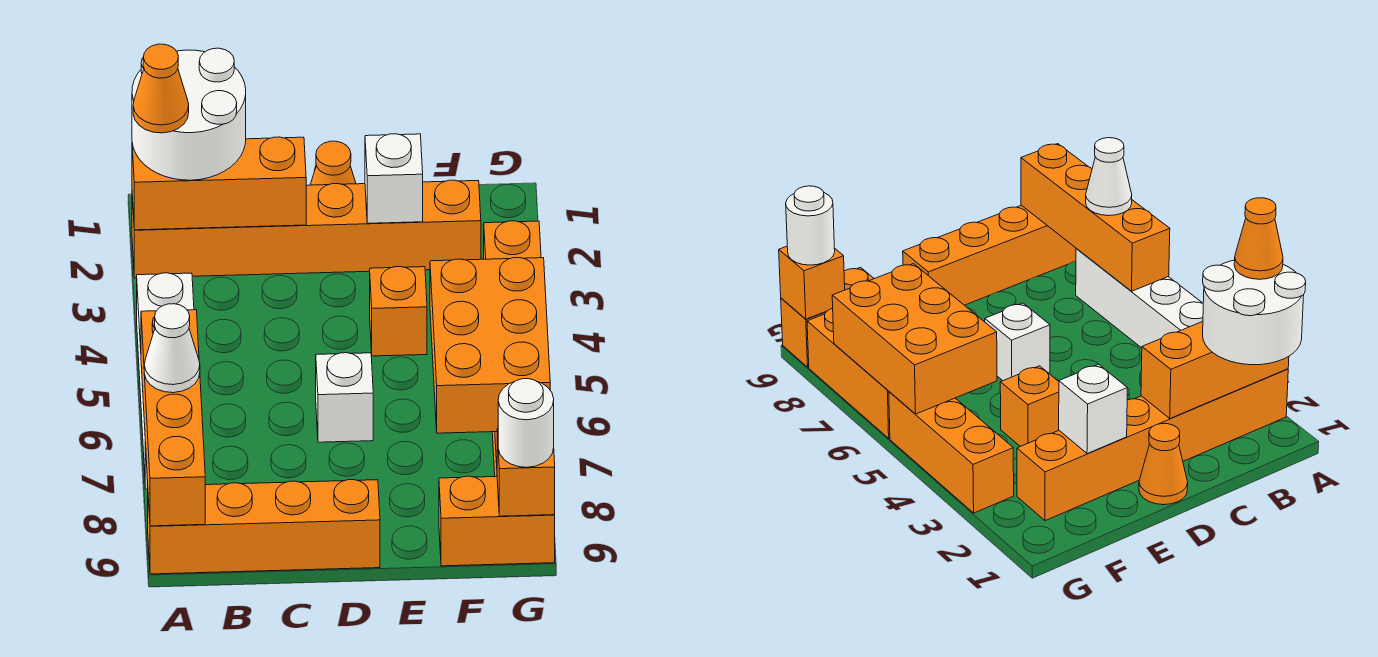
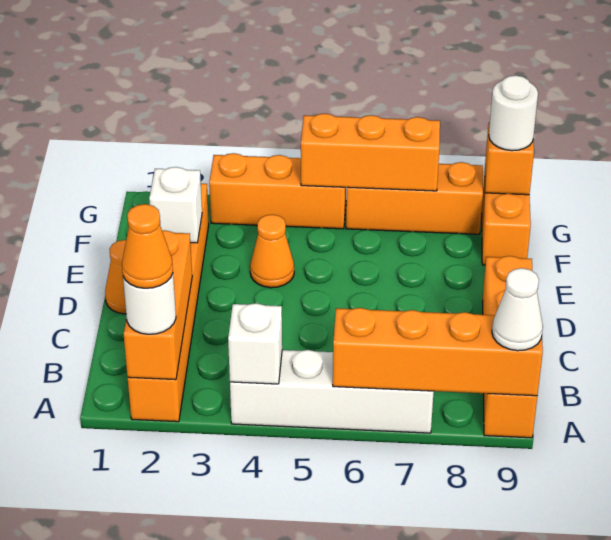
white round brick A1:B2 level 3 -> white round brick A2 level 3
white cone A7 level 3 -> white cone A9 level 3
white brick D6 level 1 -> white brick A4 level 2
orange brick E4 level 1 -> orange cone E4 level 1
orange brick F5:G7 level 2 -> orange brick G5:G7 level 2

